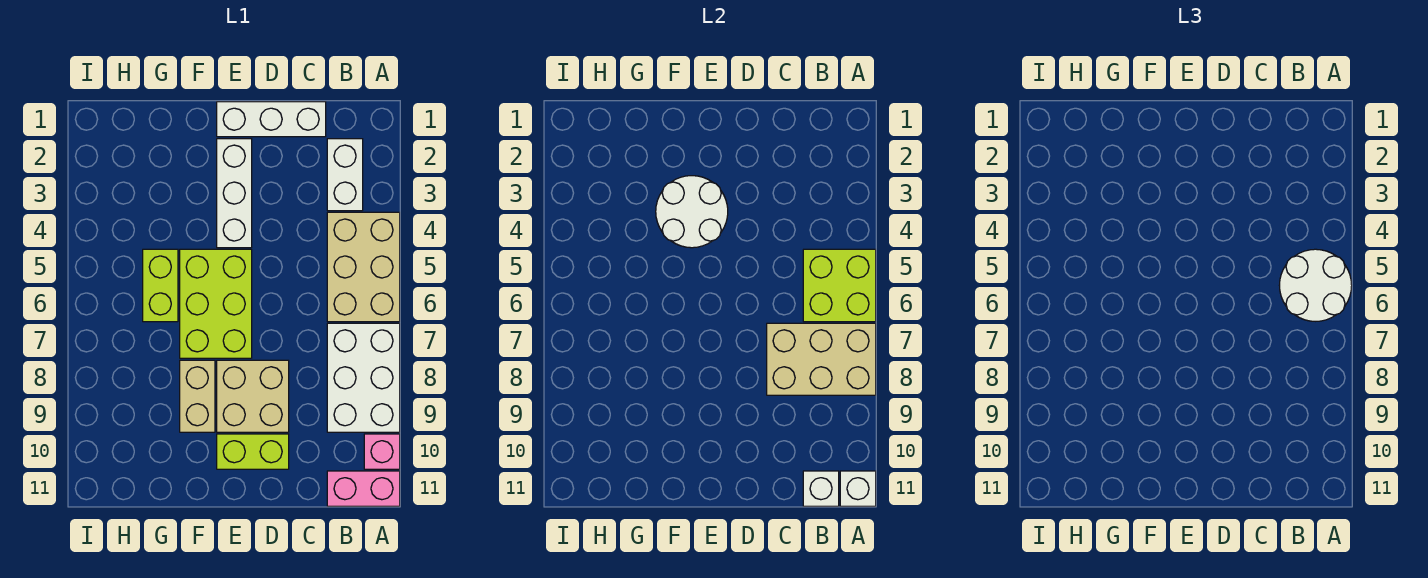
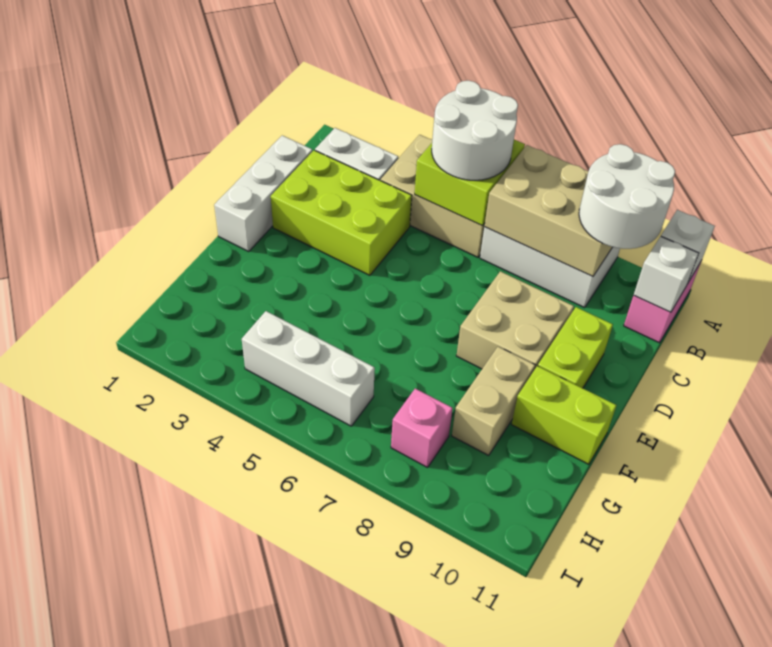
tan brick A7:C8 level 2 -> tan brick A7:B9 level 2
pink brick A10 level 1 -> pink brick H8 level 1
white brick E2:E4 level 1 -> white brick H4:H6 level 1
white round brick E3:F4 level 2 -> white round brick A9:B10 level 3
lime brick E5:F7 level 1 -> lime brick C2:D4 level 1
tan brick F8:F9 level 1 -> tan brick F9:G9 level 1
lime brick G5:G6 level 1 -> lime brick F10:F11 level 1

